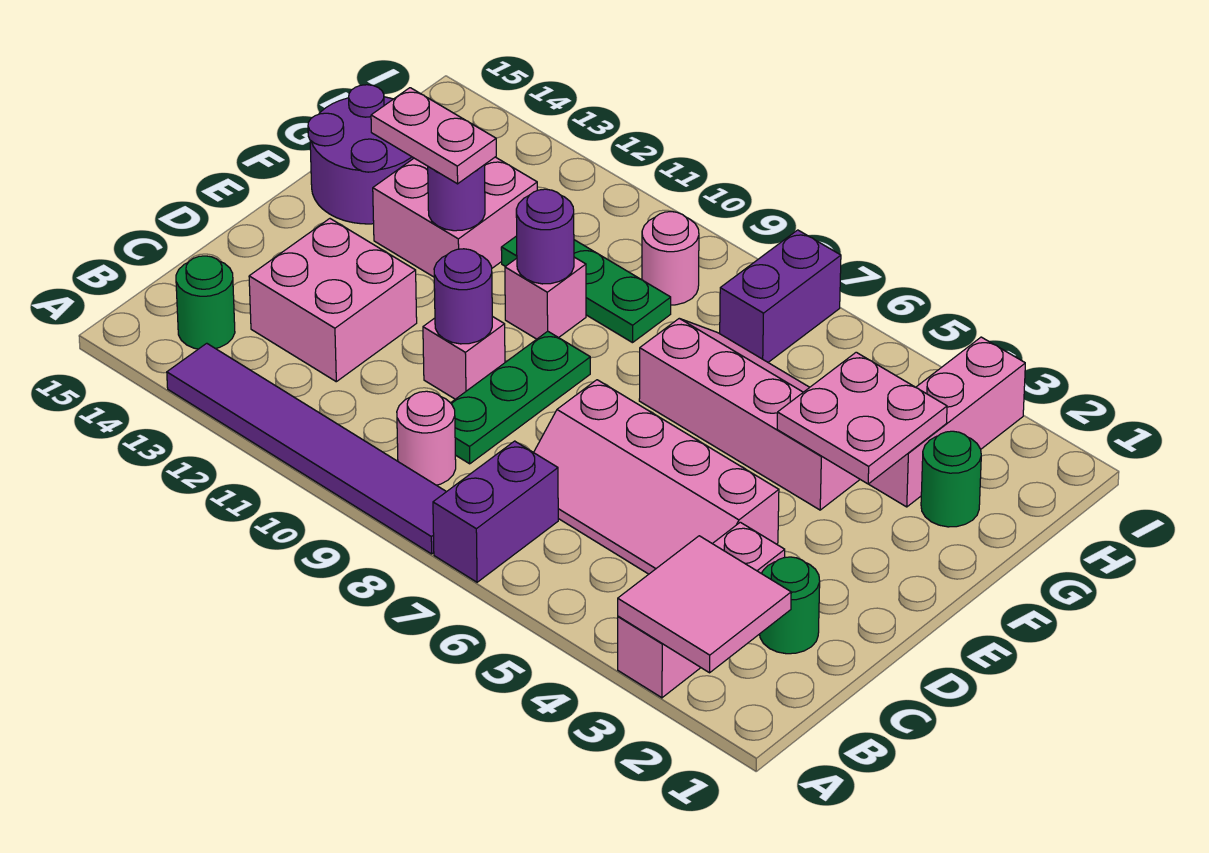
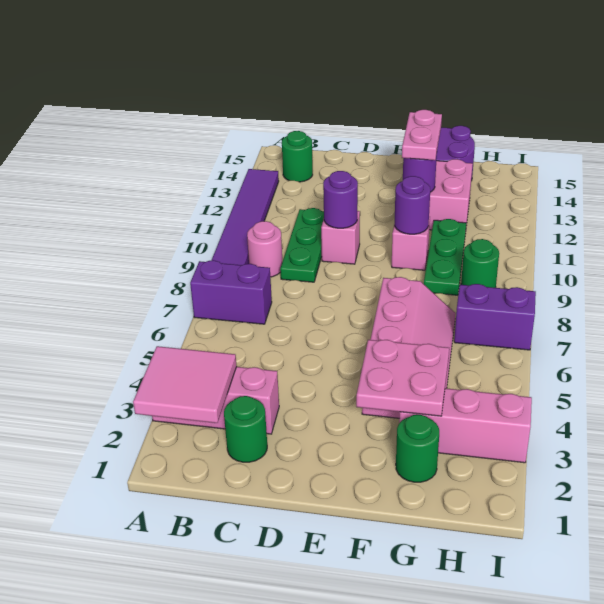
pink slope C4:D7 level 1 top D -> none
green plate C9:E9 level 1 -> green plate C9:C11 level 1
pink brick C12:D13 level 1 -> none
pink round brick H9 level 1 -> green round brick H9 level 1

